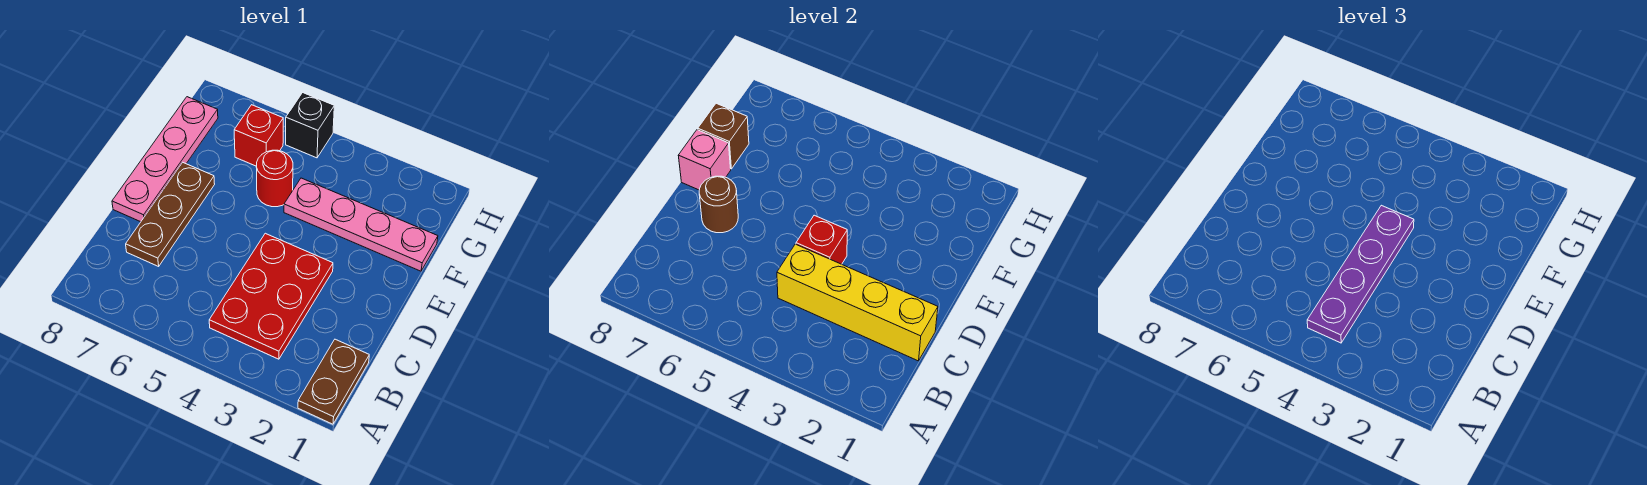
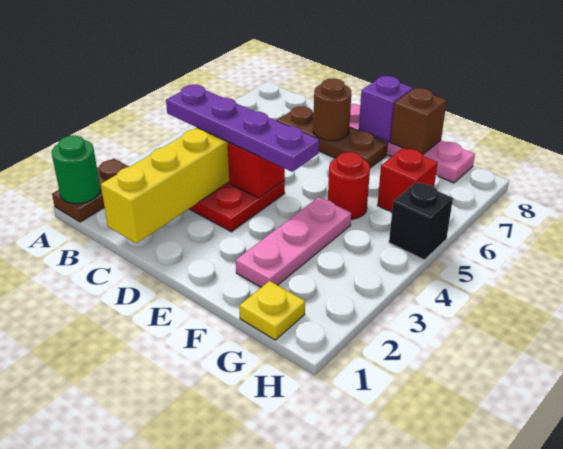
brown plate A1:B1 level 1 -> brown plate A1:A2 level 1
none -> green round brick A1 level 2
pink brick E8 level 2 -> purple brick E8 level 2
pink plate F1:F4 level 1 -> pink plate F2:F4 level 1
none -> yellow plate G1 level 1

